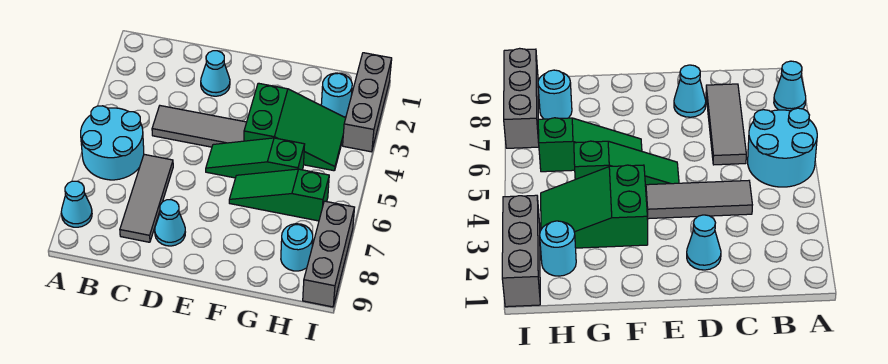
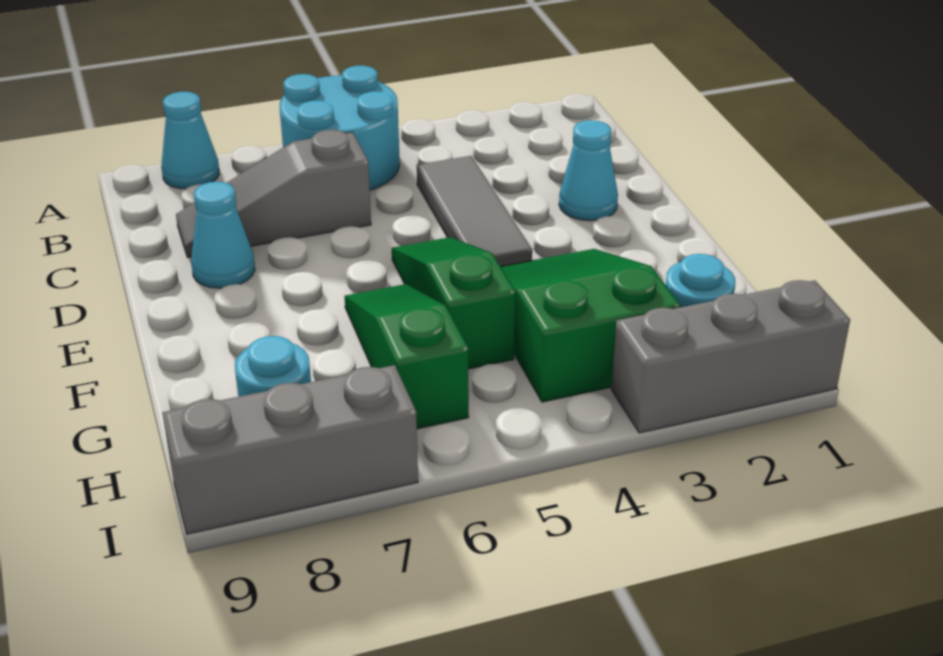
grey tile C6:C8 level 1 -> grey slope C6:C8 level 1 top 6
green slope F3:H4 level 1 top F -> green slope F3:H4 level 1 top H

